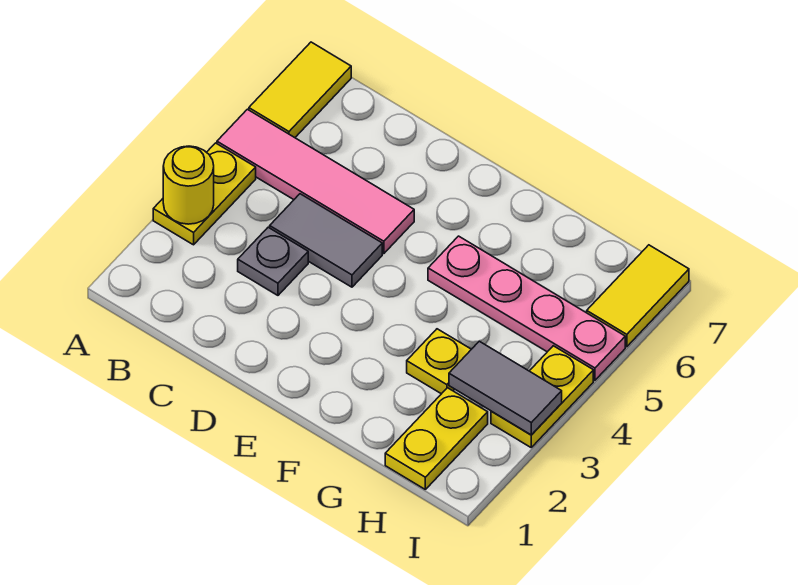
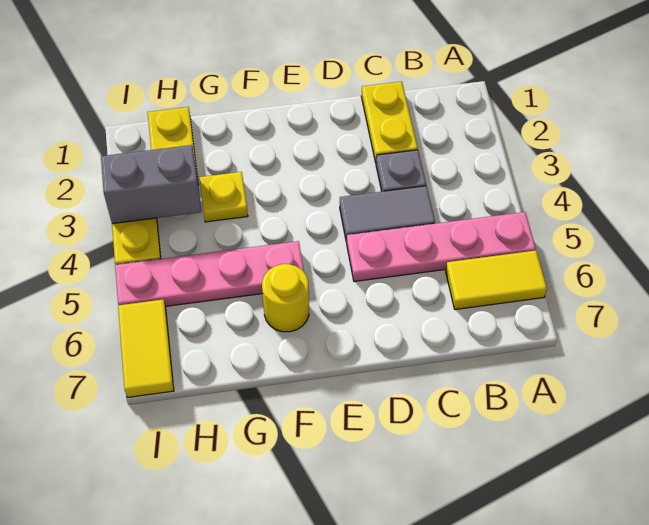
yellow plate A3:A4 level 1 -> yellow plate C1:C2 level 1
yellow round brick A3 level 2 -> yellow round brick F6 level 1
pink tile A5:D5 level 1 -> pink plate A5:D5 level 1
yellow tile A6:A7 level 1 -> yellow tile A6:B6 level 1
grey tile H3:I3 level 2 -> grey brick H3:I3 level 2

